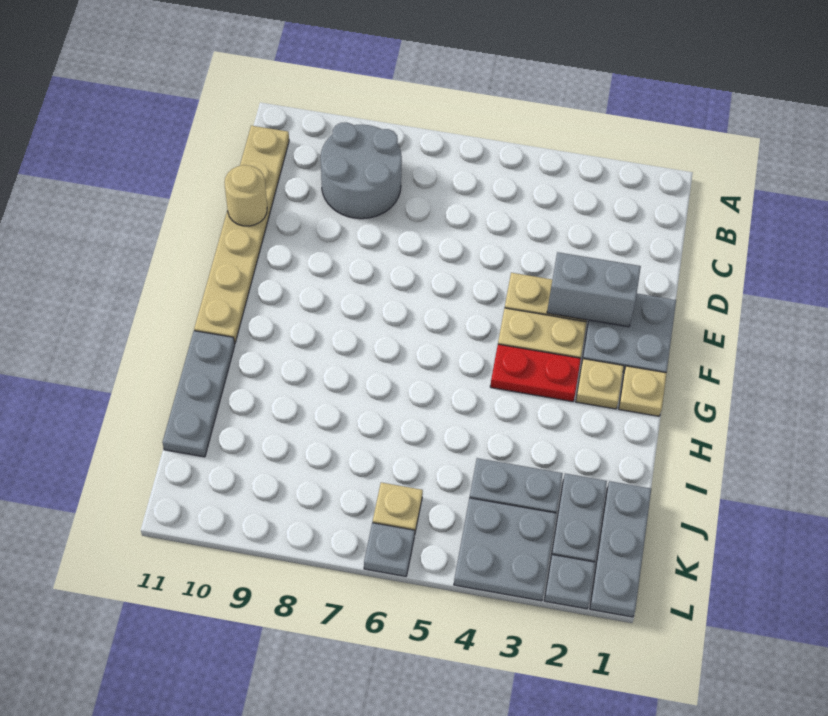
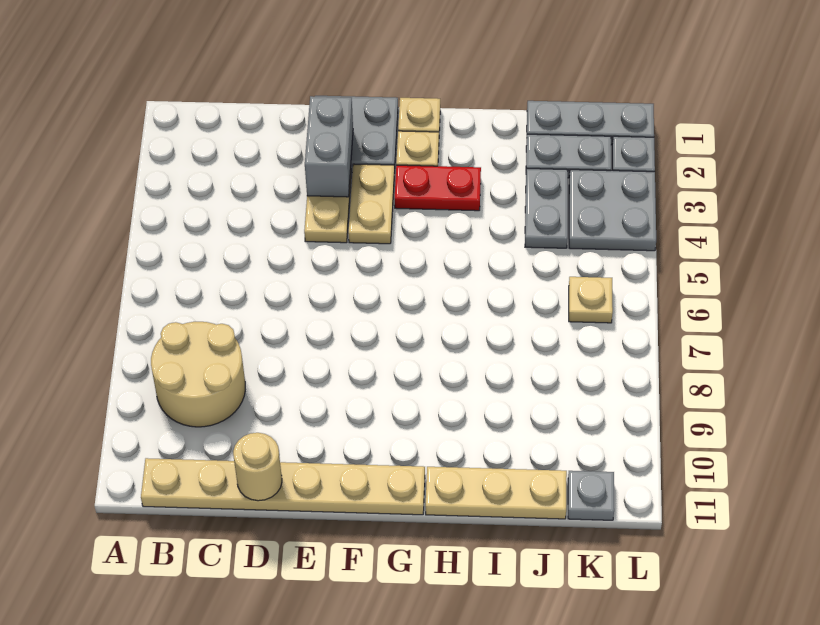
grey round brick B8:C9 level 1 -> tan round brick B8:C9 level 1
red plate G3:G4 level 1 -> red plate G3:H3 level 1
grey plate H11:J11 level 1 -> tan plate H11:J11 level 1
grey plate L6 level 1 -> grey plate K11 level 1

